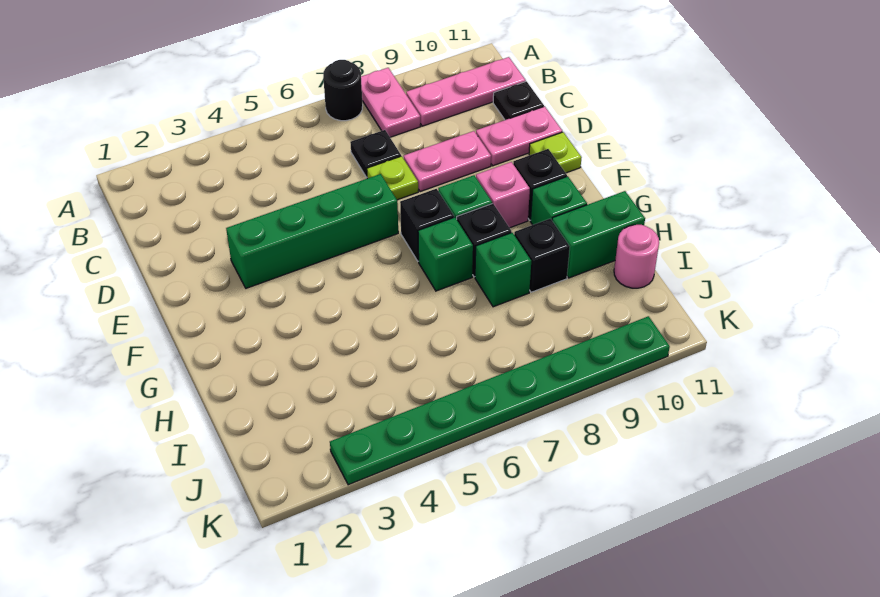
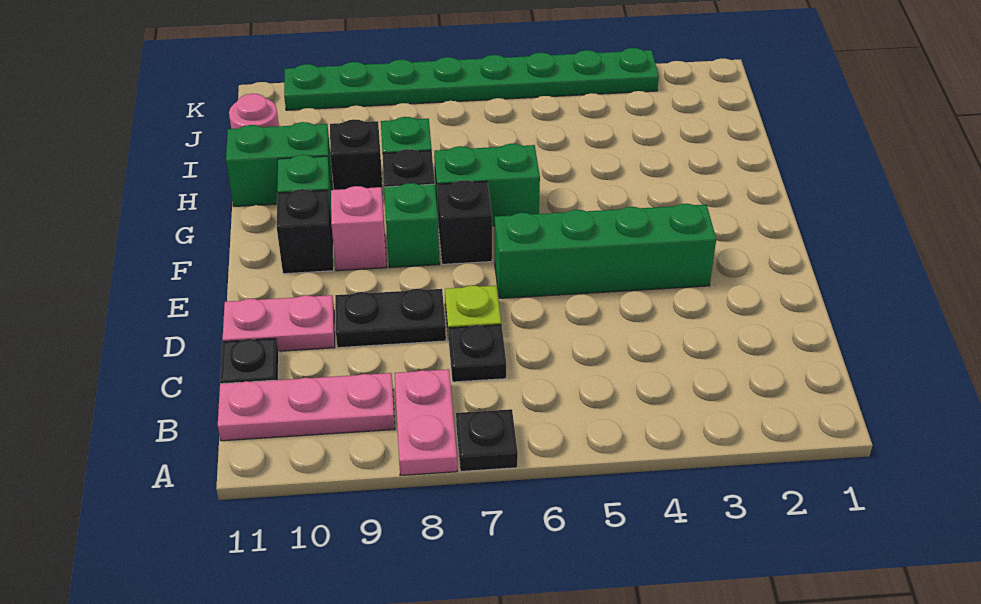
black round brick A7 level 1 -> black plate A7 level 1
pink plate D8:D9 level 1 -> black plate D8:D9 level 1
lime plate E11 level 1 -> none
green brick G7 level 1 -> green brick G6:G7 level 1

